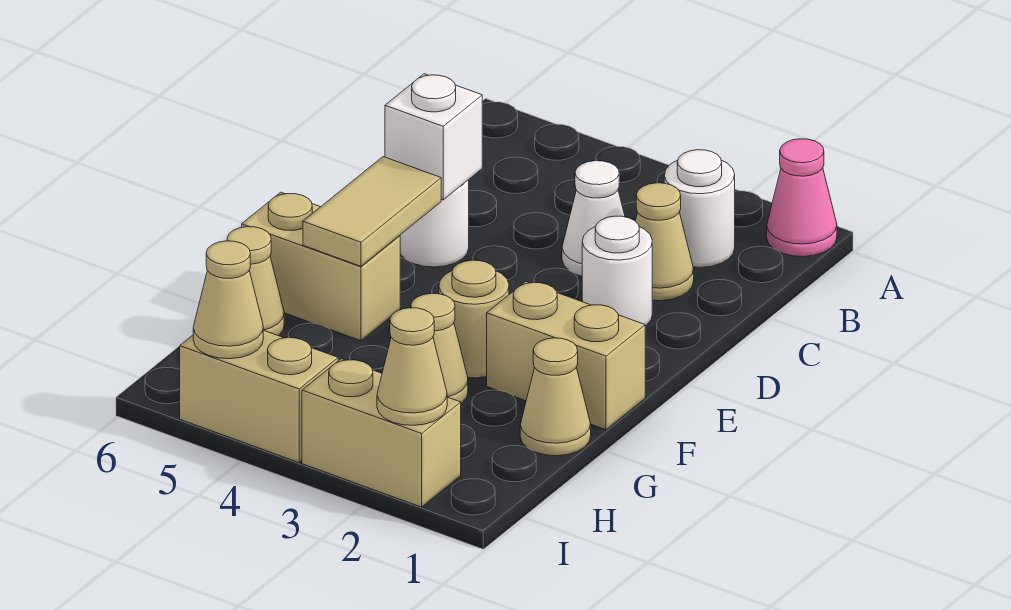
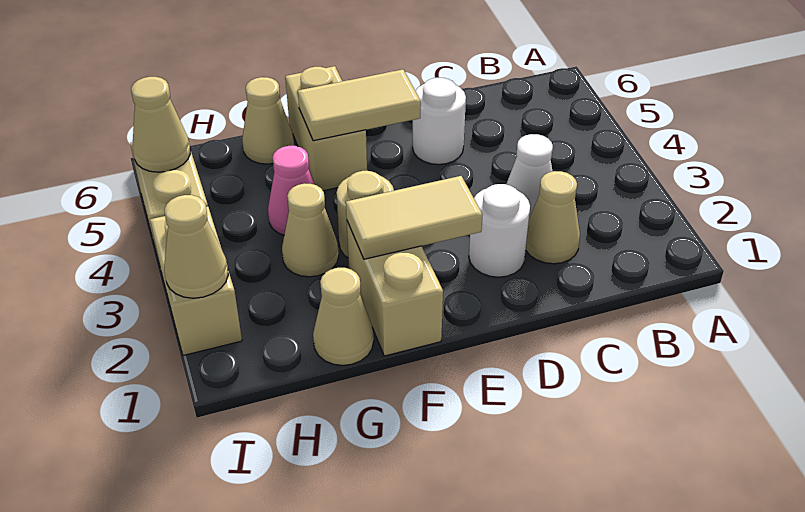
pink cone A1 level 1 -> pink cone G4 level 1
white round brick B2 level 1 -> none
white brick D5 level 2 -> none
none -> tan tile E2:F2 level 2

